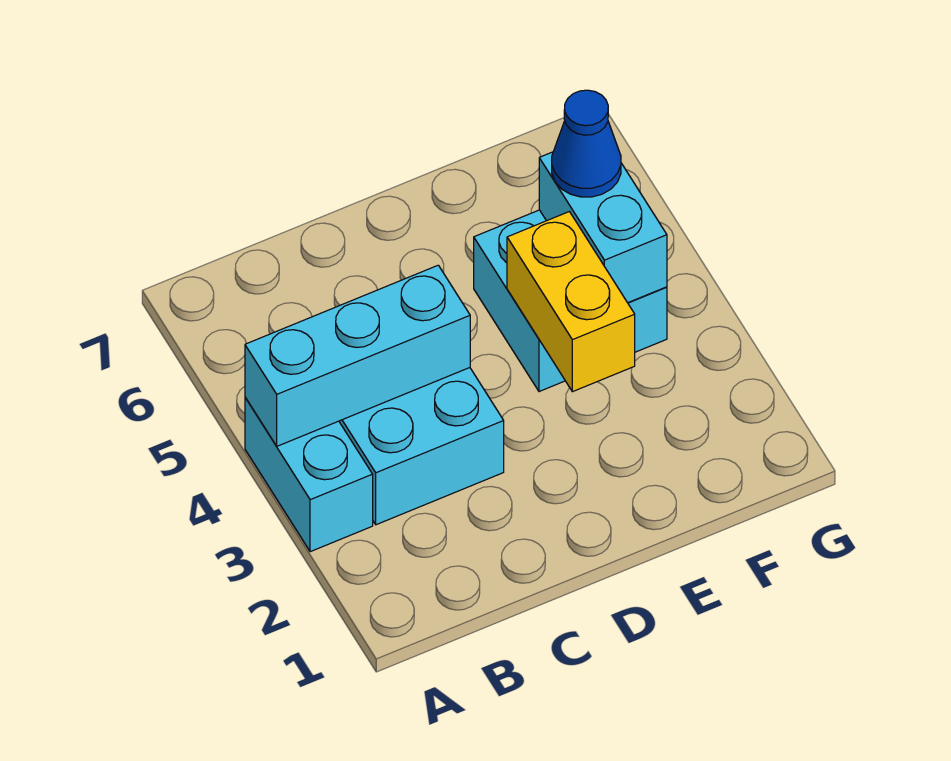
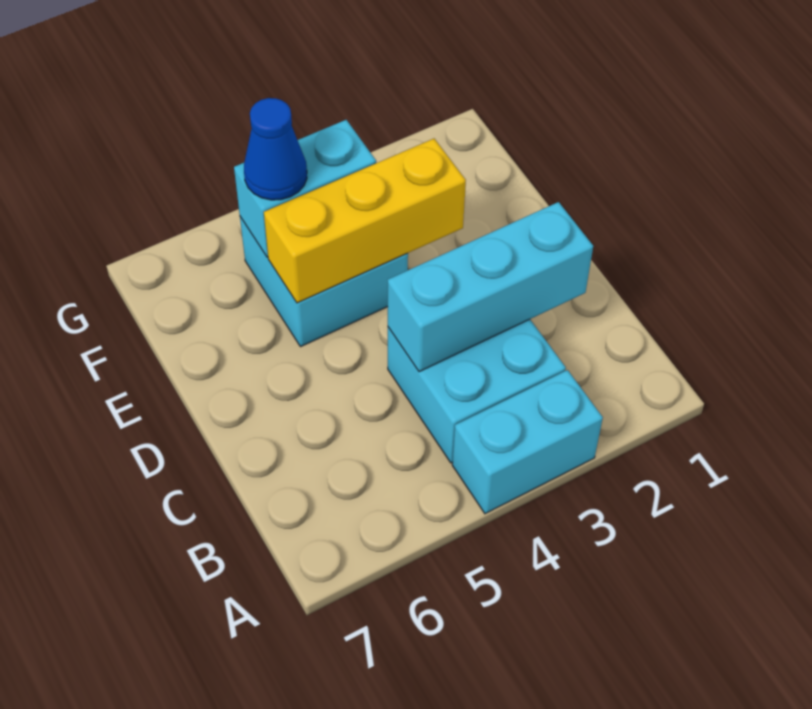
cyan brick A4:C4 level 2 -> cyan brick C2:C4 level 2
yellow brick E3:E4 level 2 -> yellow brick E3:E5 level 2

